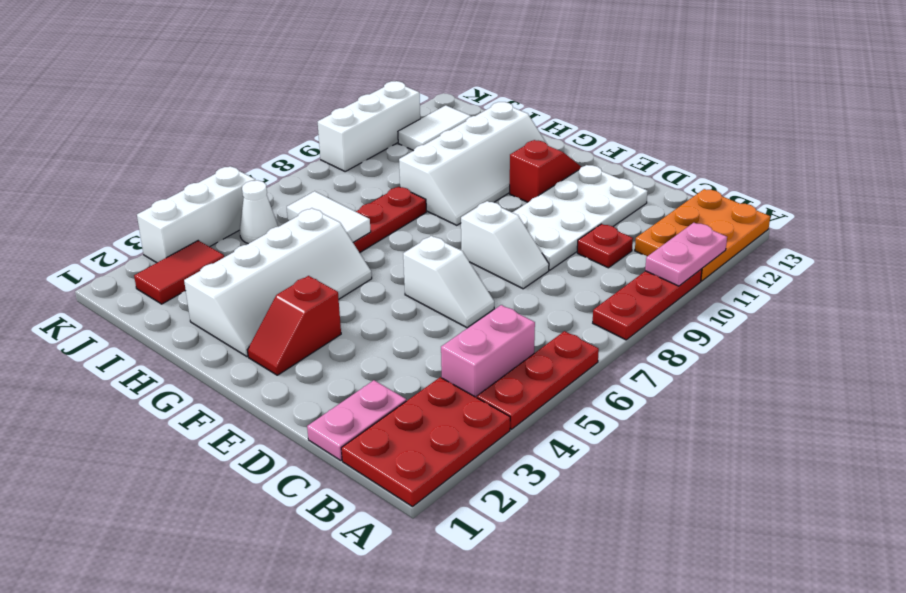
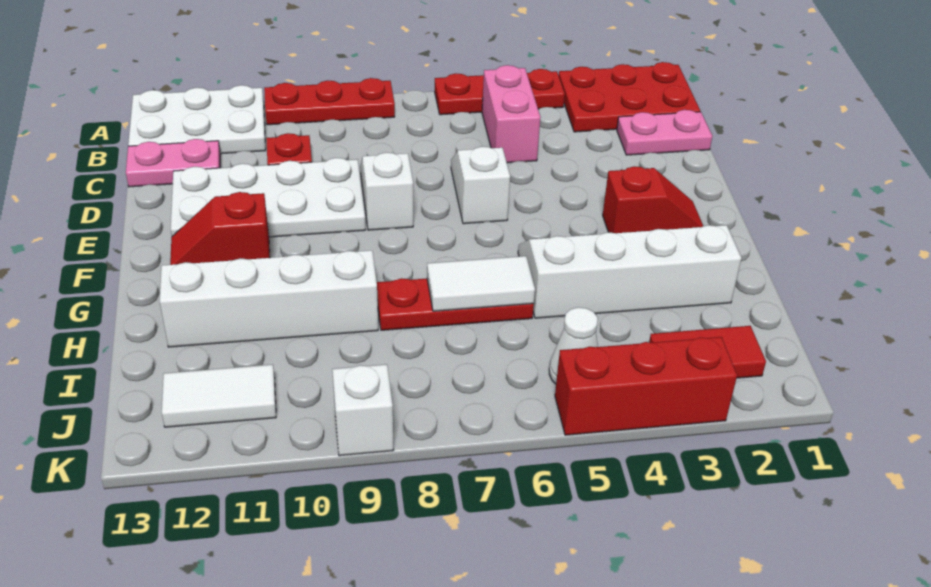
pink plate A10:A11 level 2 -> pink plate C12:C13 level 1
orange plate A11:B13 level 1 -> white plate A11:B13 level 1
pink brick B4:B5 level 1 -> pink brick B5:C5 level 1
white tile H6:I6 level 2 -> white tile H6:H7 level 2
white brick K3:K5 level 1 -> red brick K3:K5 level 1
white brick K9:K11 level 1 -> white brick K9 level 1

